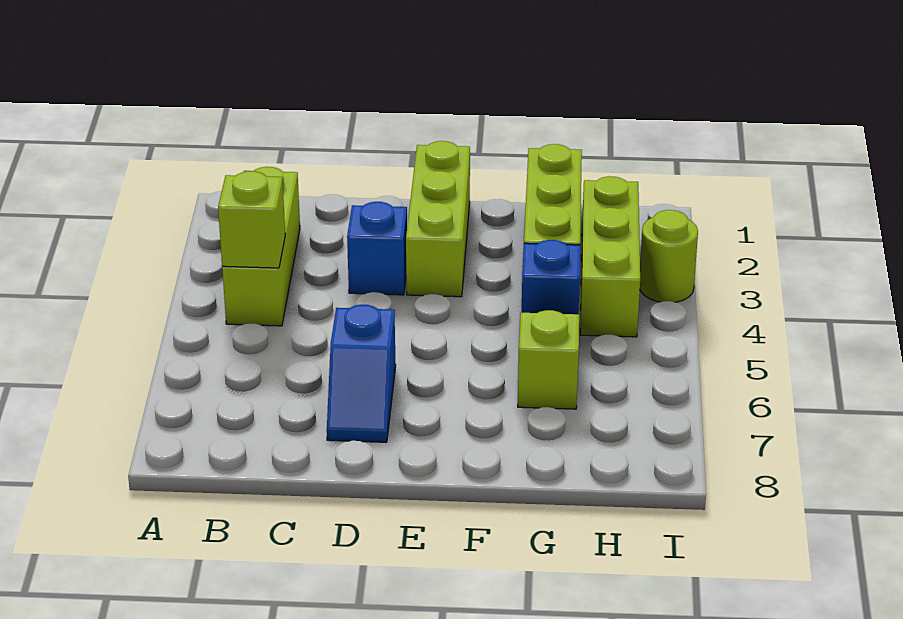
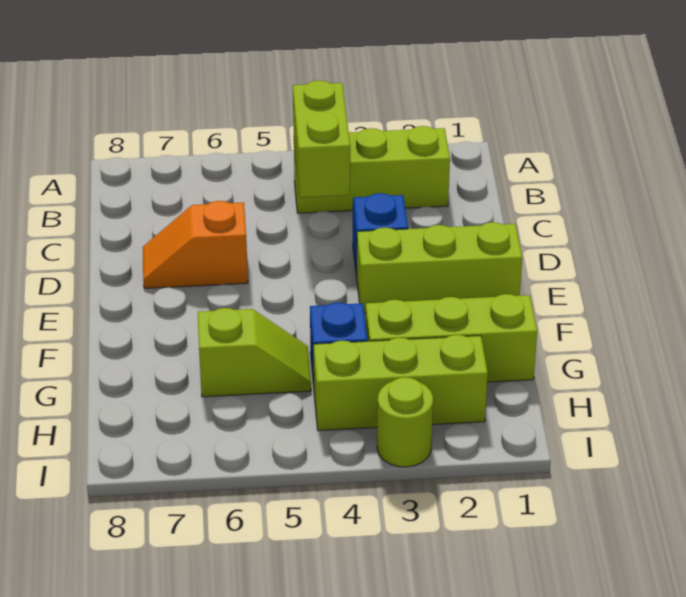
lime brick B4 level 2 -> lime brick B4:C4 level 2
blue slope D6:D7 level 1 top 6 -> orange slope D6:D7 level 1 top 6

